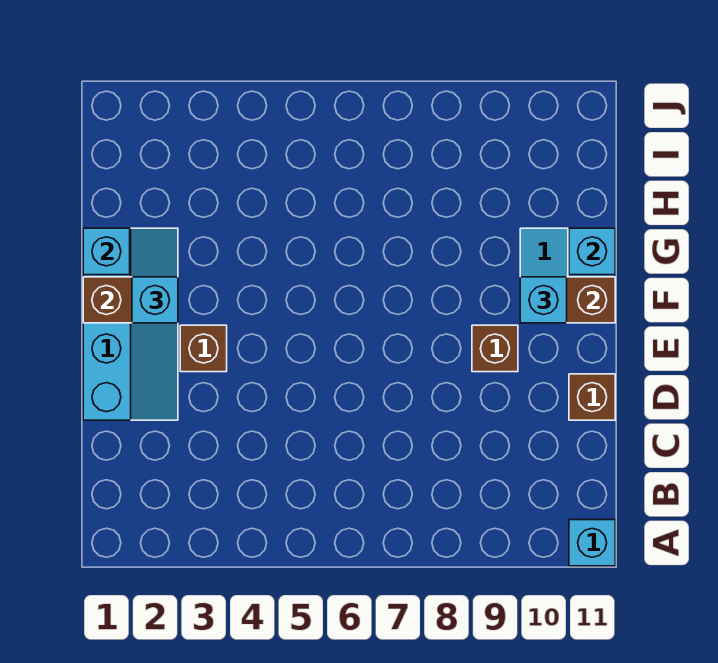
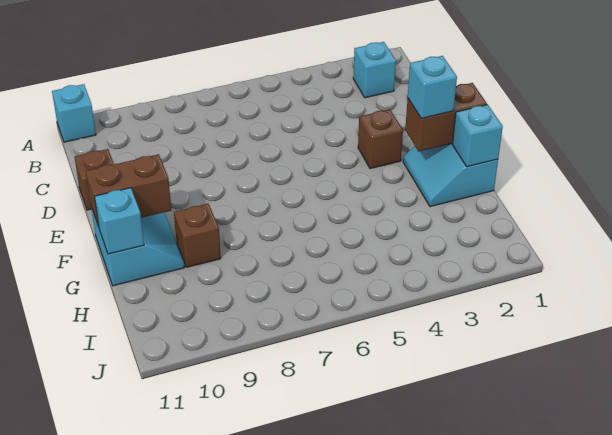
cyan slope D1:G2 level 1 top 1 -> cyan slope F1:G2 level 1 top 1
brown brick E9 level 1 -> brown brick G9 level 1
cyan brick F10 level 3 -> cyan brick B2 level 1

